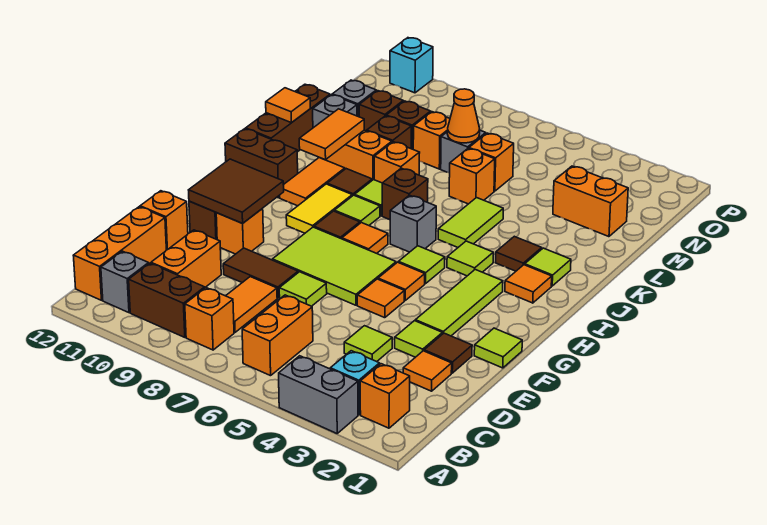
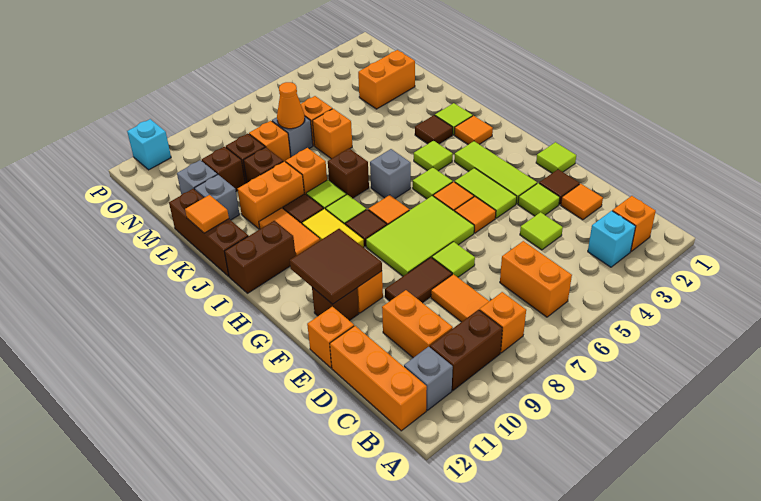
grey brick A3:A4 level 1 -> none
lime tile J5:K5 level 1 -> lime tile F4:G4 level 1
orange tile J10:K10 level 2 -> none

